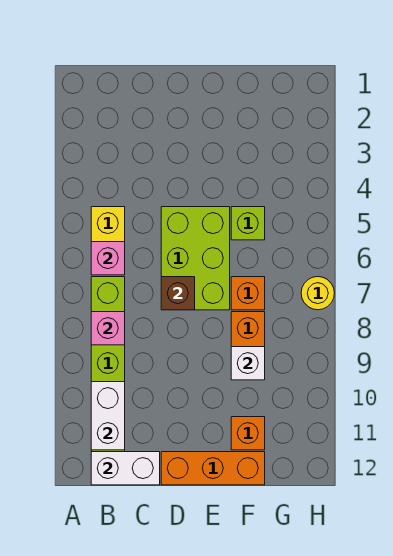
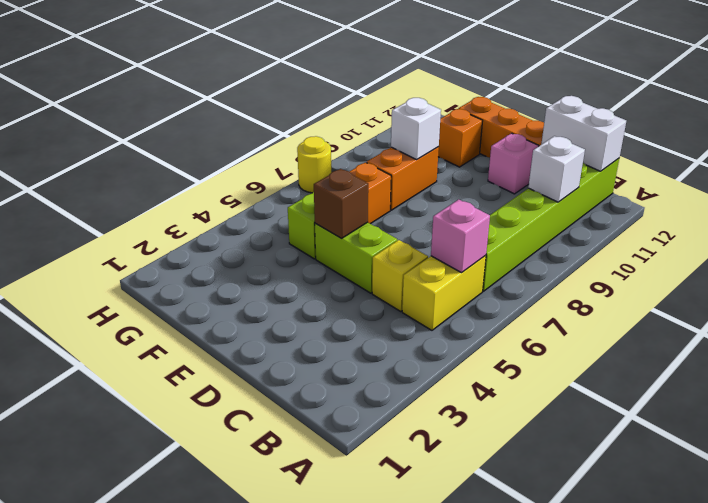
pink brick B8 level 2 -> pink brick D11 level 1
white brick B10:B11 level 2 -> white brick B10 level 2
none -> yellow brick C5 level 1
lime brick D5:E7 level 1 -> lime brick D5:E5 level 1
brown brick D7 level 2 -> brown brick E5 level 2

